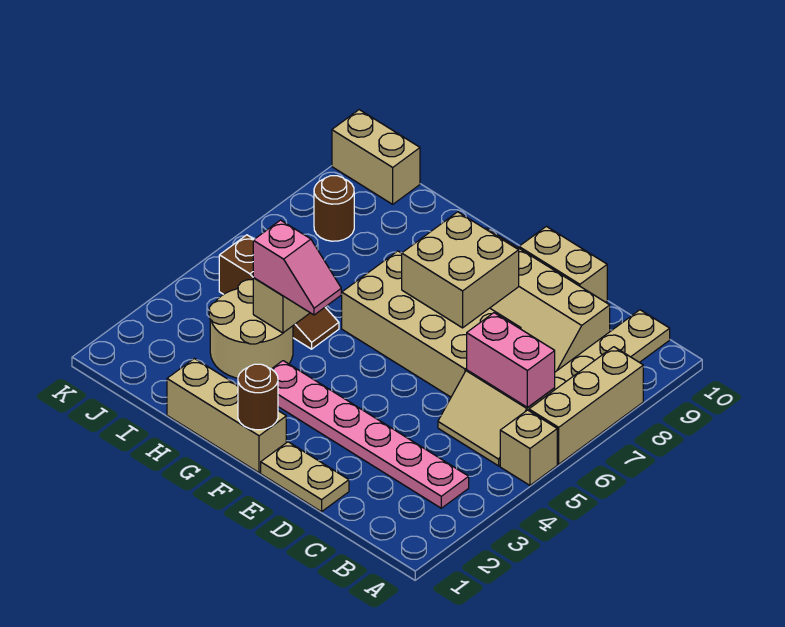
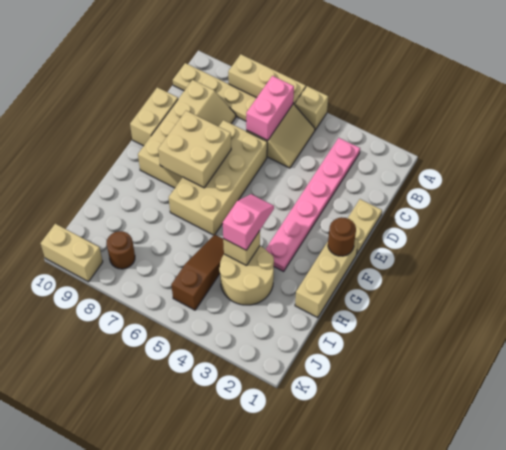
tan brick J10:K10 level 1 -> tan brick K9:K10 level 1

